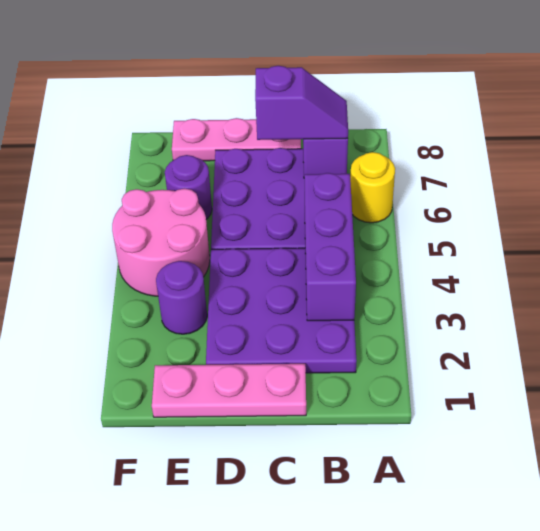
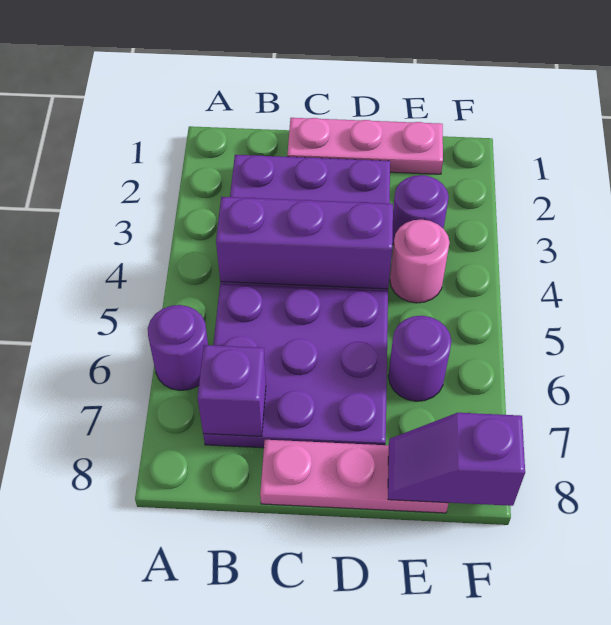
yellow round brick A6 level 1 -> purple round brick A6 level 1
purple brick B3:B5 level 2 -> purple brick B4:D4 level 2
purple slope B7:C7 level 3 top C -> purple slope E8:F8 level 2 top F
pink round brick E4:F5 level 1 -> pink round brick E4 level 1

